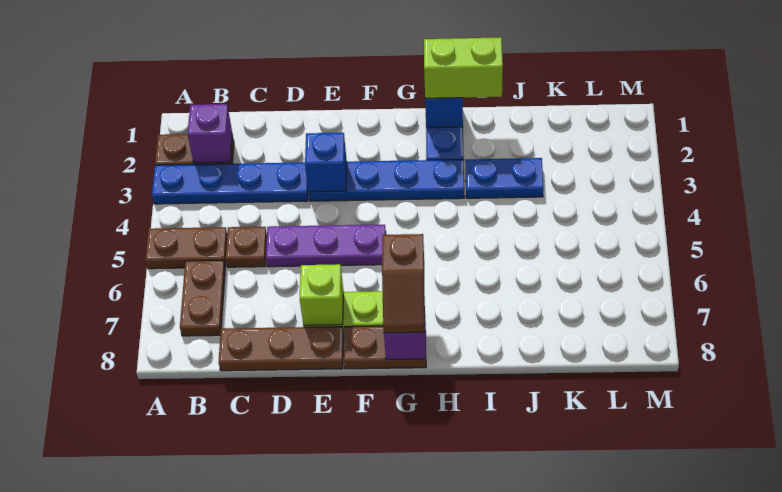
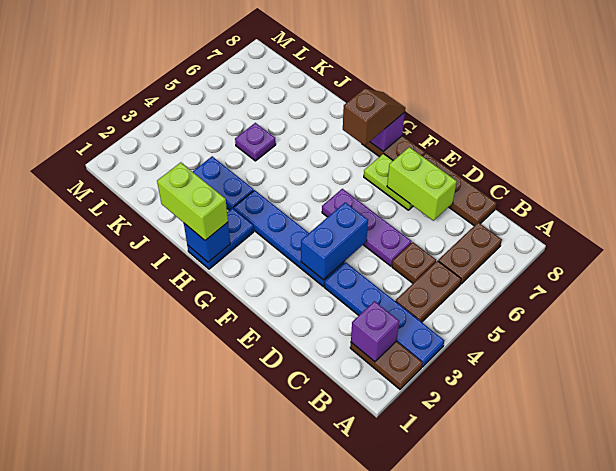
brown plate A5:B5 level 1 -> brown plate B4:B5 level 1
blue brick E3 level 2 -> blue brick E3:E4 level 2
lime brick E7 level 2 -> lime brick D7:E7 level 2
none -> purple plate J5 level 1

